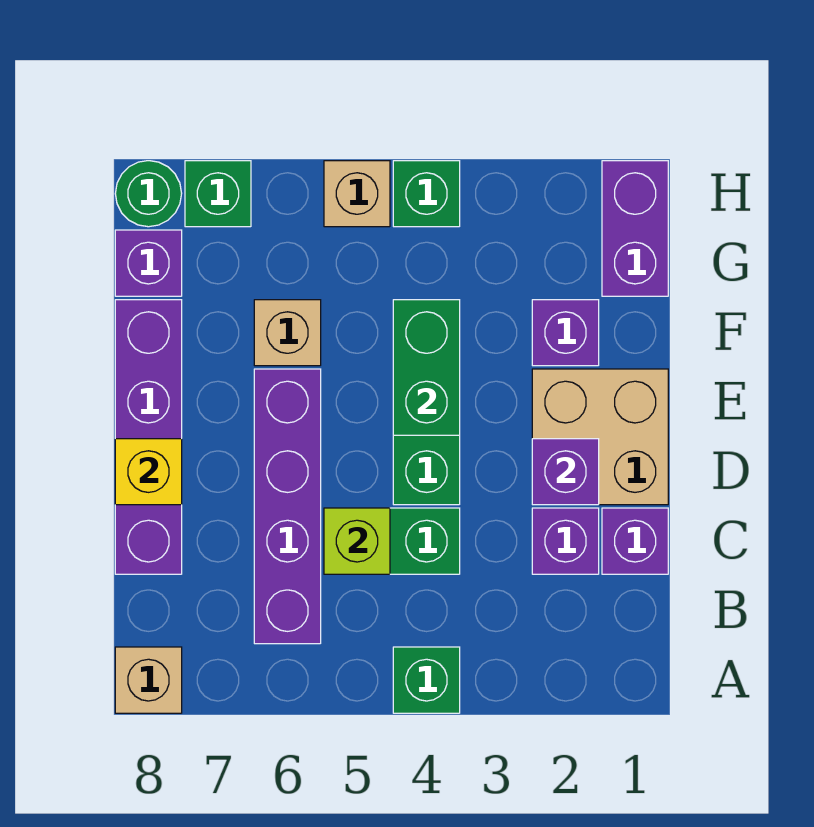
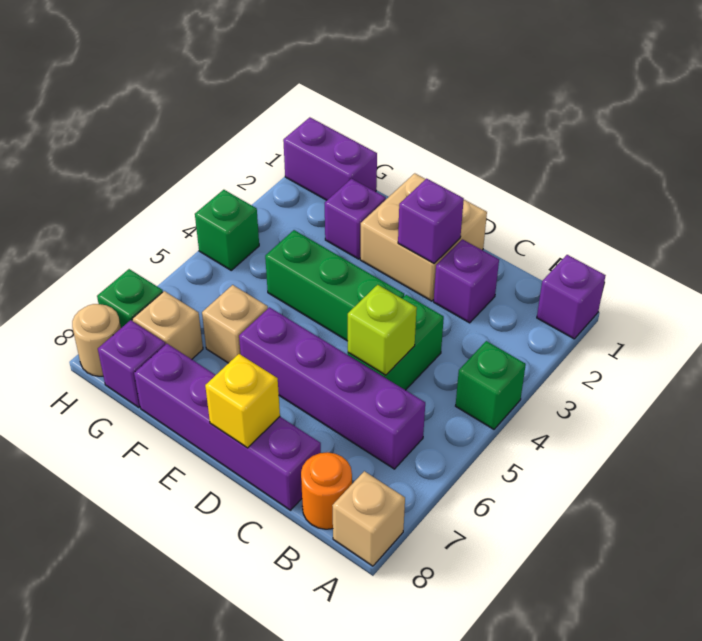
none -> orange round brick B8 level 1
purple brick C1 level 1 -> purple brick A1 level 1
green brick E4:F4 level 2 -> none
tan brick H5 level 1 -> tan brick G7 level 1
green round brick H8 level 1 -> tan round brick H8 level 1

